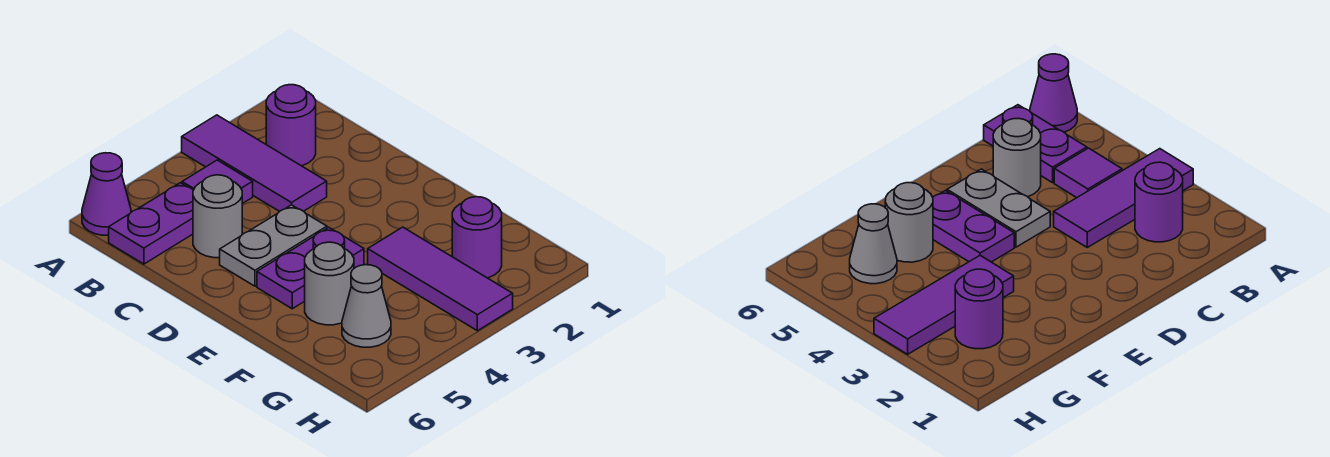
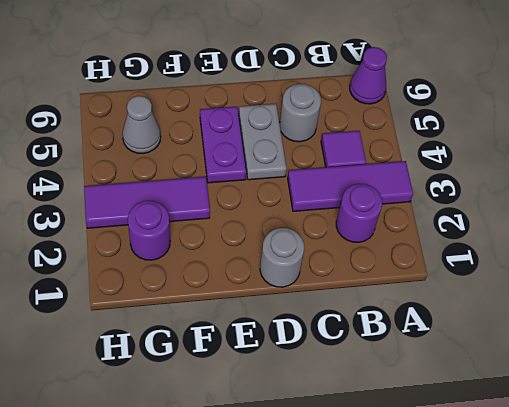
purple plate B5:B6 level 1 -> none
grey round brick F5 level 1 -> grey round brick D1 level 1

